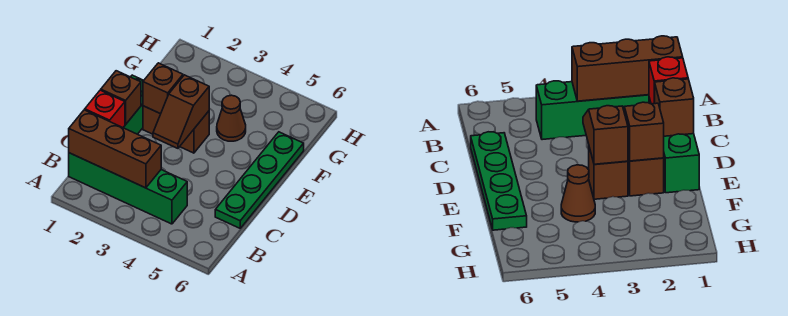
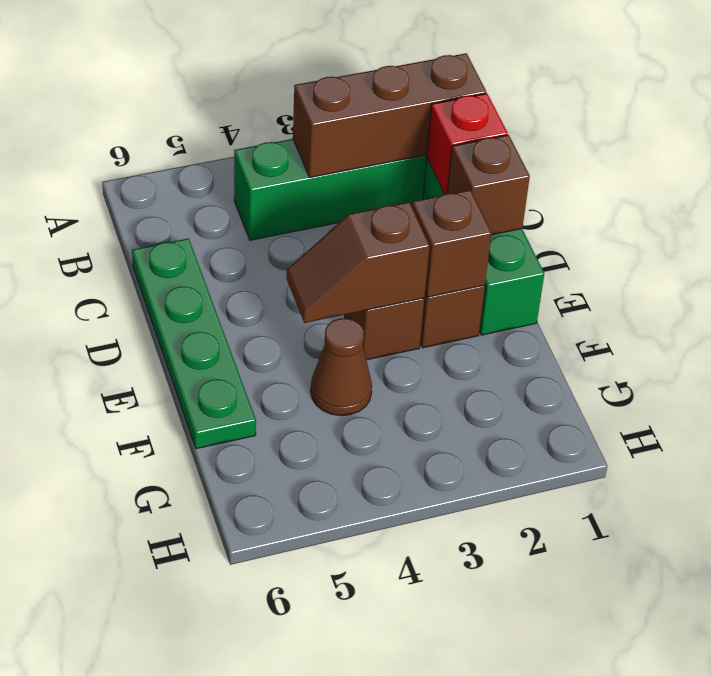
brown slope D3:E3 level 2 top E -> brown slope E3:E4 level 2 top 3

